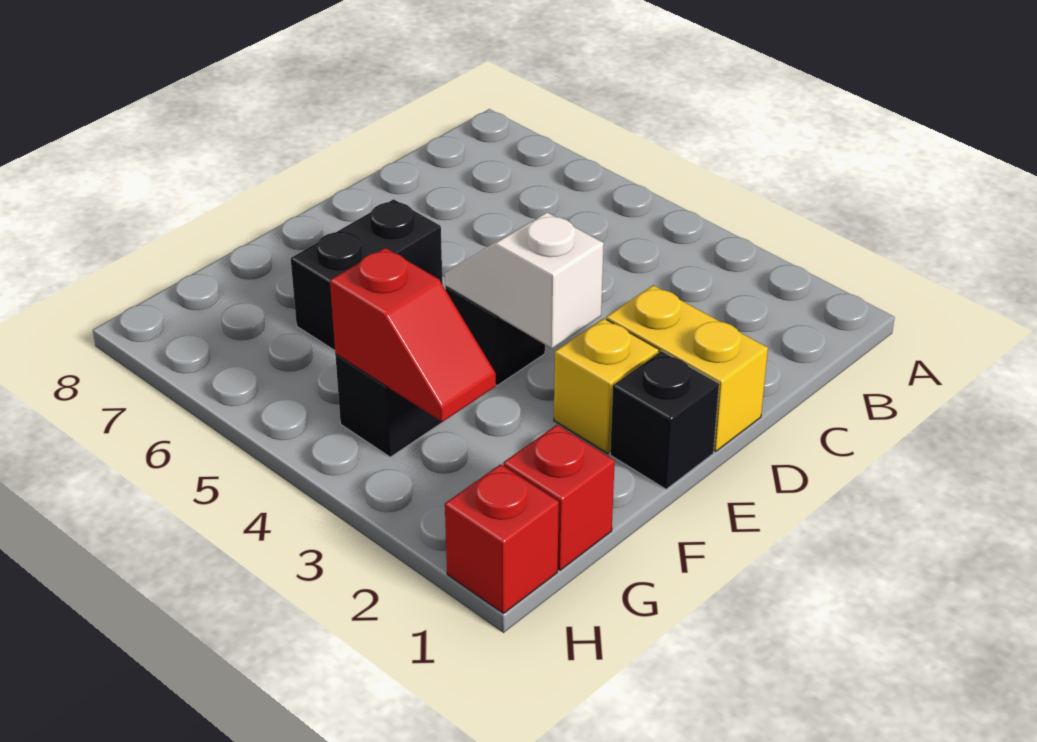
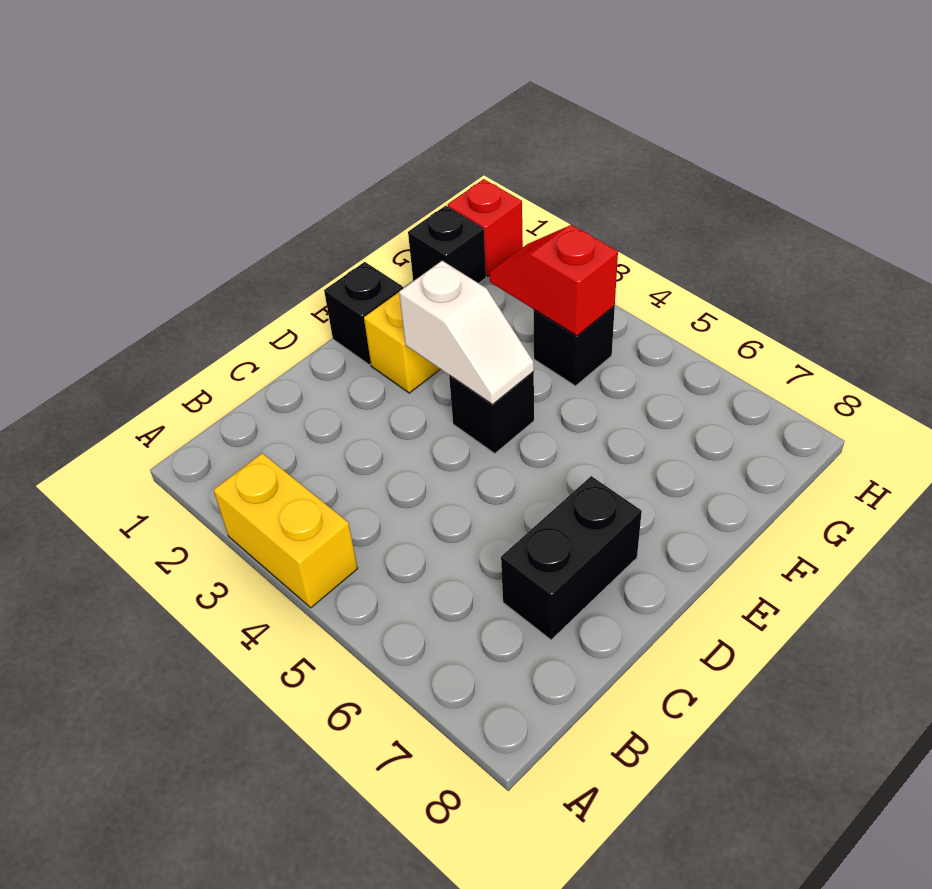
yellow brick D1:D2 level 1 -> yellow brick A3:A4 level 1
black brick E6:F6 level 1 -> black brick C7:D7 level 1
red brick G1 level 1 -> black brick G1 level 1

